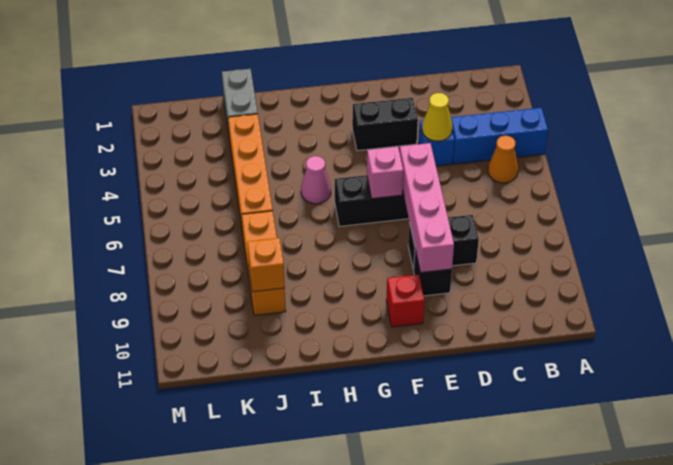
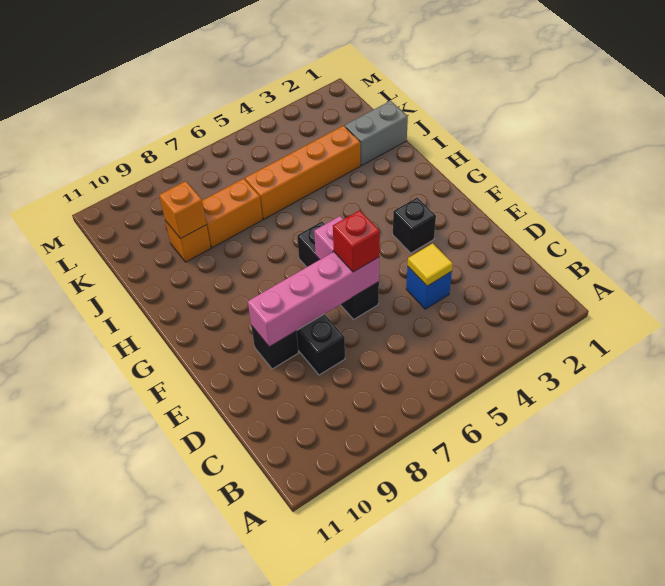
blue brick A4:C4 level 1 -> none
orange cone B5 level 1 -> none
yellow cone D4 level 2 -> yellow tile D4 level 2
black brick E3:F3 level 1 -> black brick F3 level 1
red brick F10 level 1 -> red brick E6 level 3
pink cone H5 level 1 -> none

